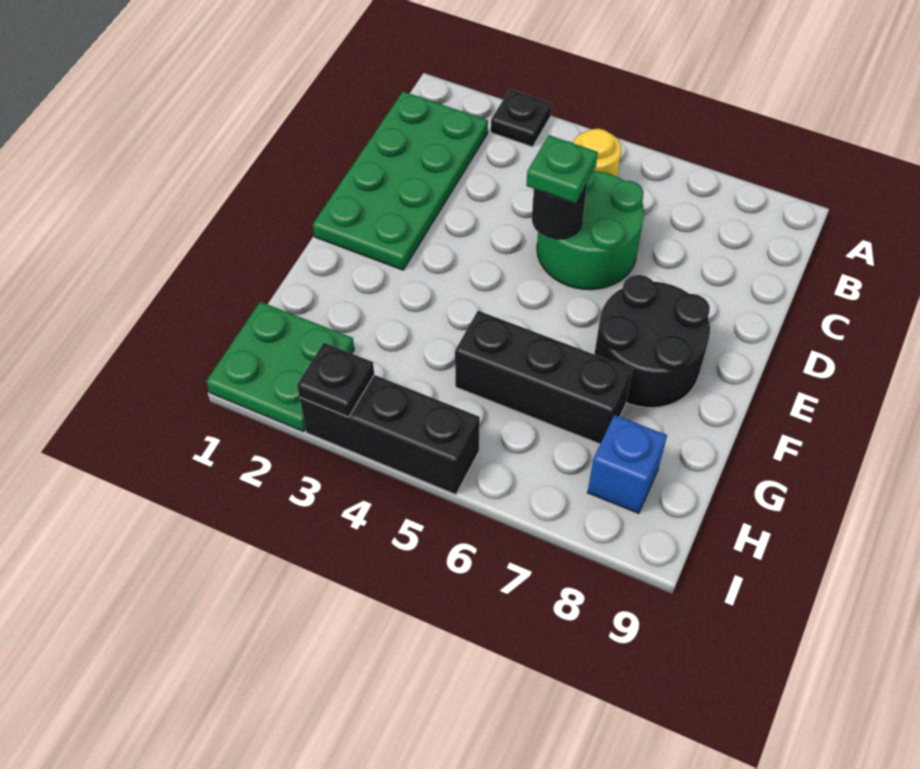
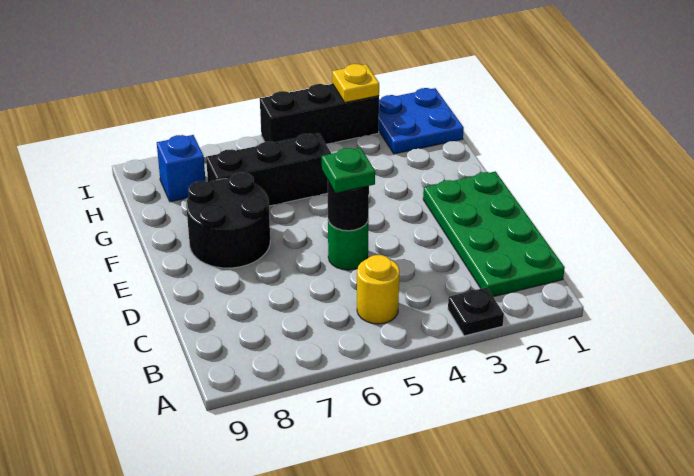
green round brick C5:D6 level 1 -> green round brick D5 level 1
green plate H1:I2 level 1 -> blue plate H1:I2 level 1
black plate I3 level 2 -> yellow plate I3 level 2

